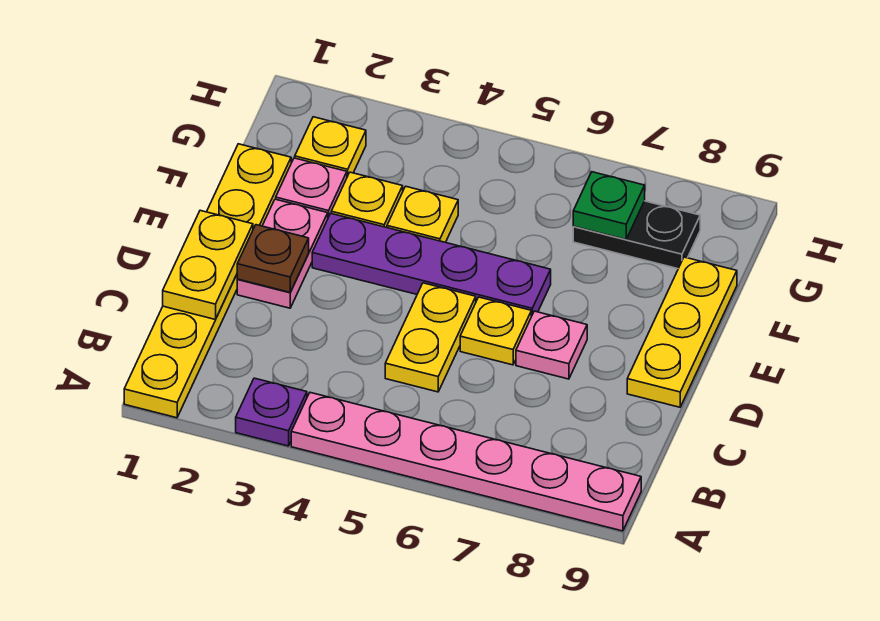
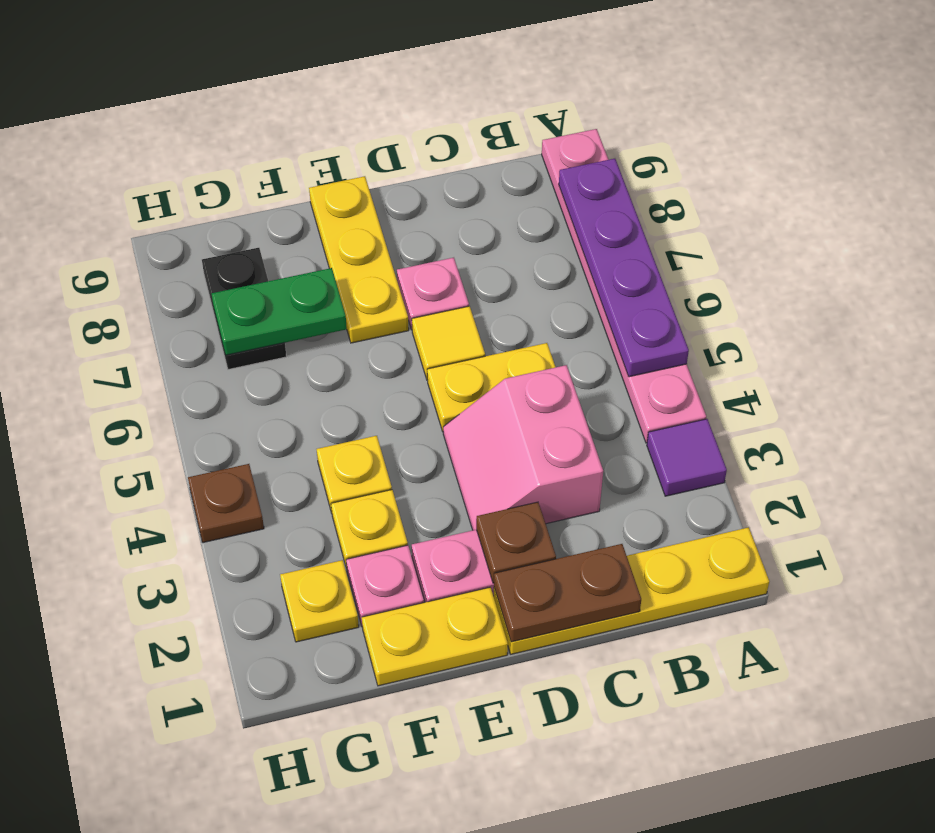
purple plate A3 level 1 -> purple tile A3 level 1
yellow plate C1:D1 level 2 -> brown plate C1:D1 level 2
none -> pink slope C3:D4 level 1 top C
yellow plate D6 level 1 -> yellow tile D6 level 1
yellow plate D9:F9 level 1 -> yellow plate E7:E9 level 1
purple plate E3:E6 level 1 -> purple plate A5:A8 level 2
green plate G7 level 2 -> green plate F7:G7 level 2
none -> brown plate H4 level 1

